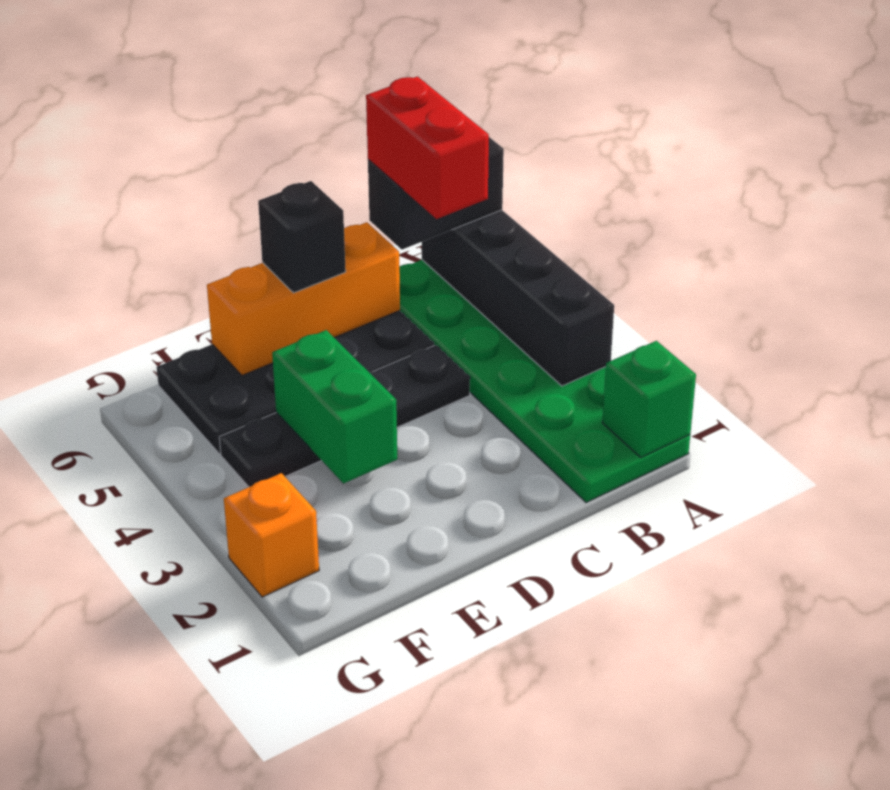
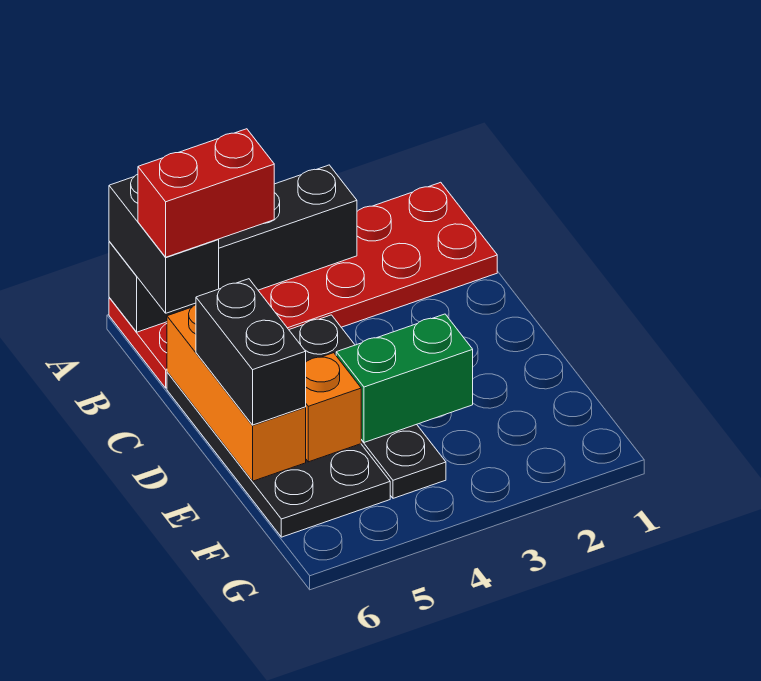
green plate A1:B6 level 1 -> red plate A1:B6 level 1
green brick A1 level 2 -> none
black brick D6 level 3 -> black brick D6:E6 level 3
orange brick G2 level 1 -> orange brick E5 level 2

